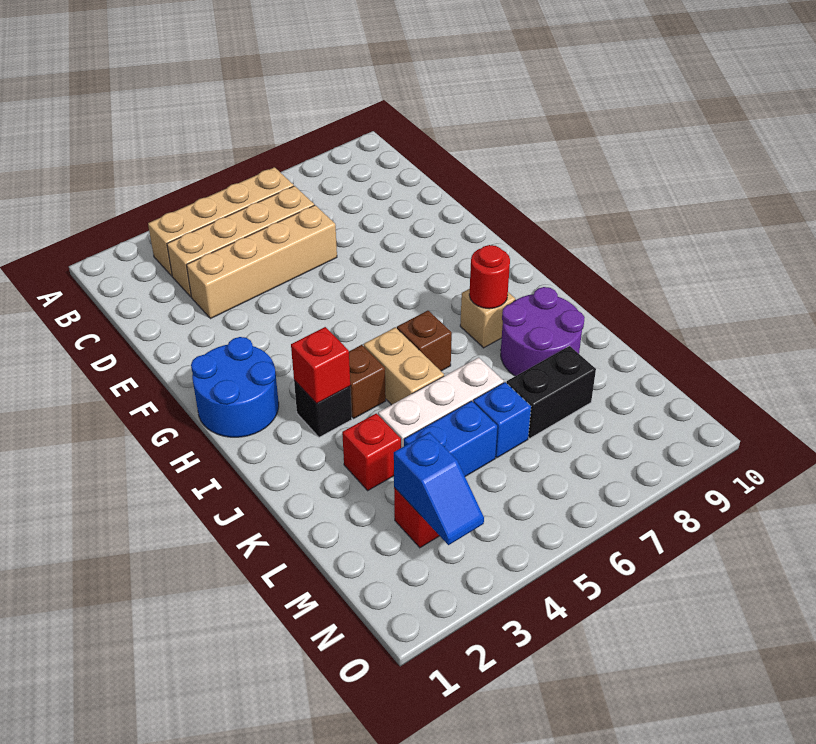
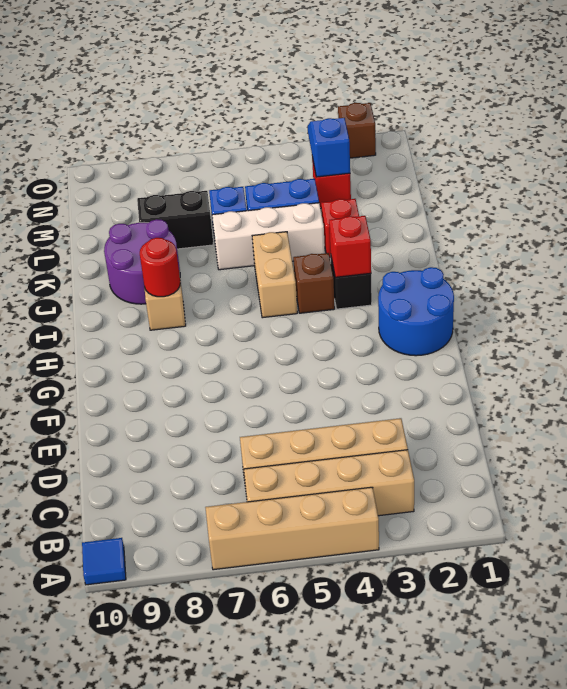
none -> blue tile A10 level 1
tan brick D3:D6 level 1 -> tan brick A4:A7 level 1
brown brick I6 level 1 -> brown brick O2 level 1

